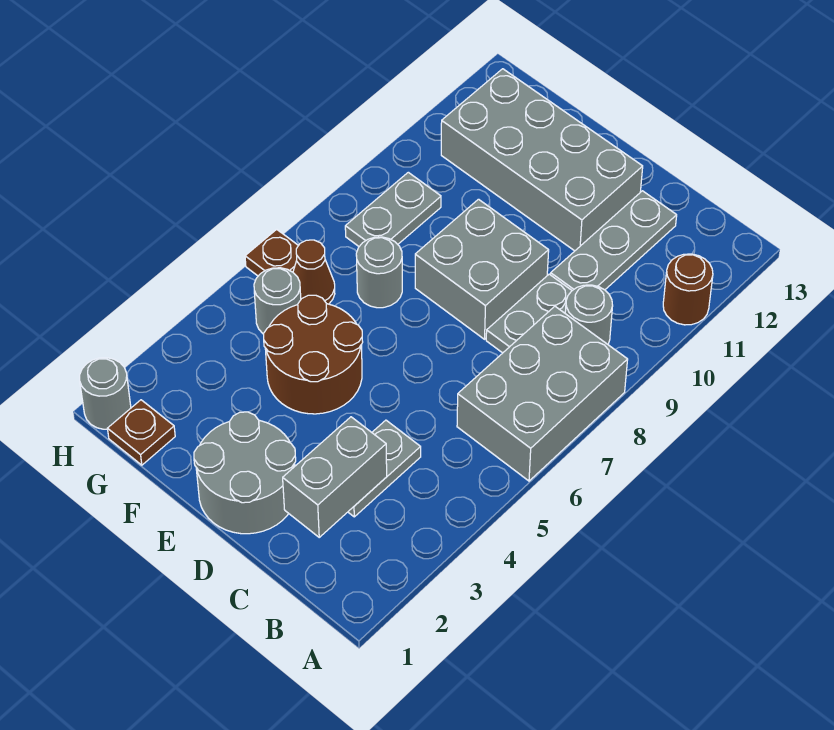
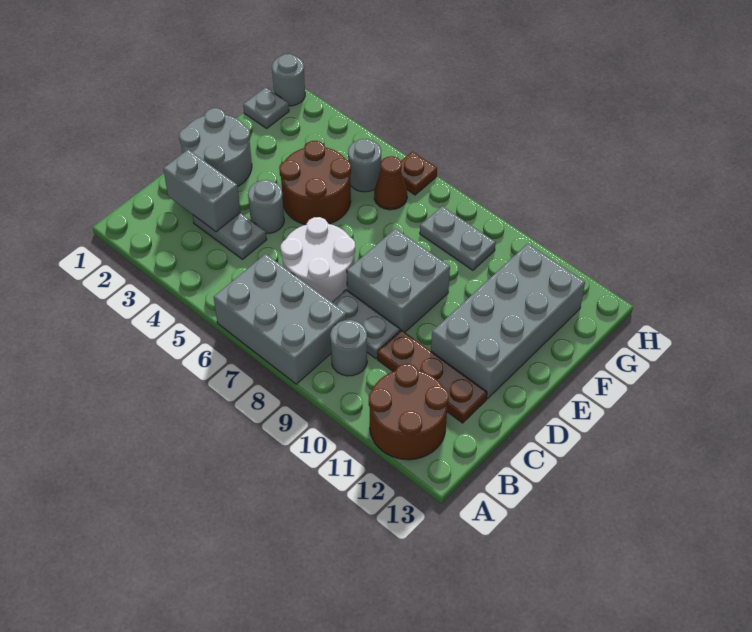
brown round brick A11 level 1 -> brown round brick A11:B12 level 1
none -> white round brick C6:D7 level 1
grey plate C10:C12 level 1 -> brown plate C10:C12 level 1
grey round brick F7 level 1 -> grey round brick D4 level 1
brown plate G1 level 1 -> grey plate G1 level 1

